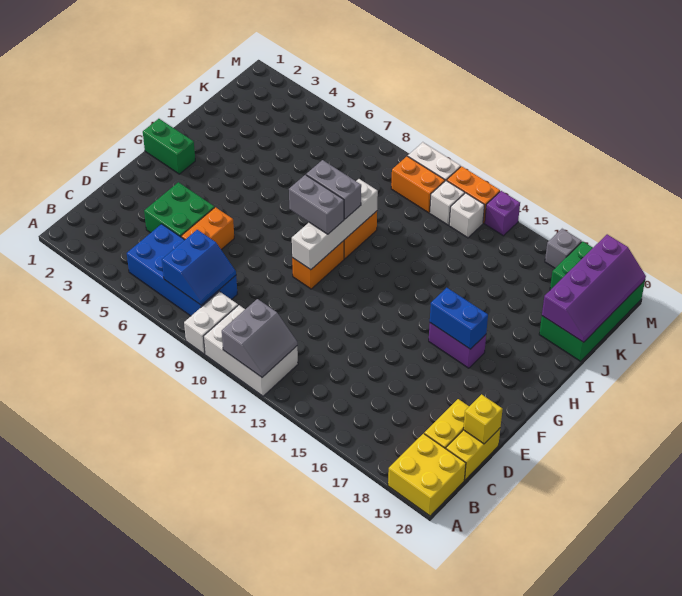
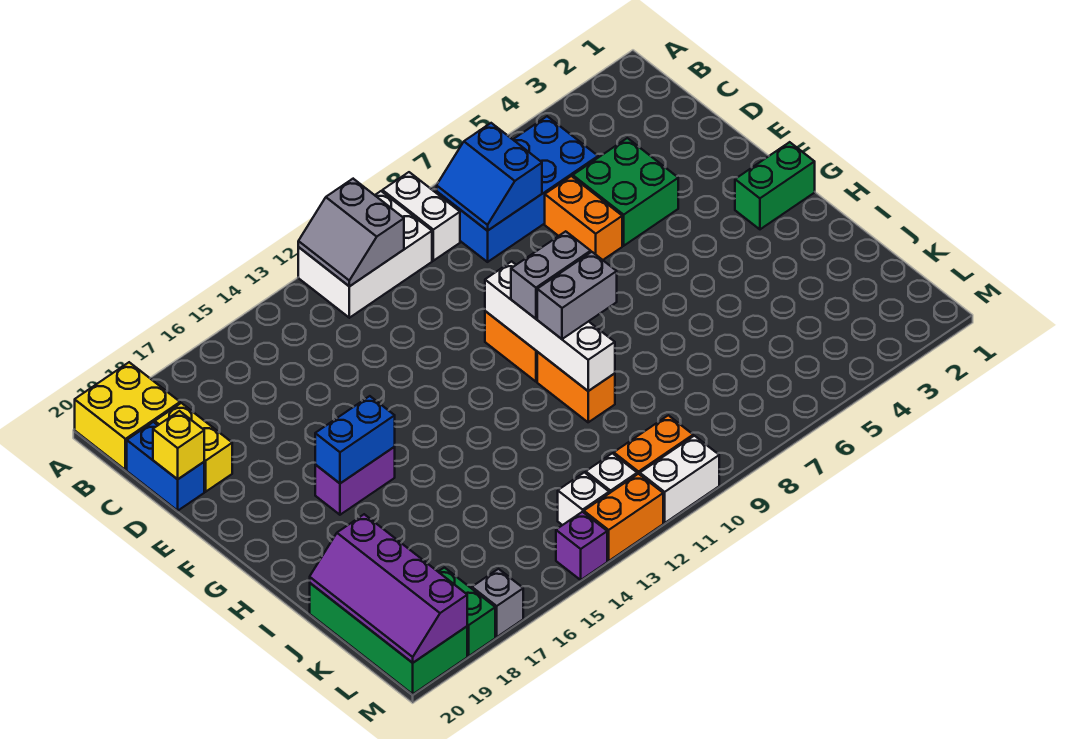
yellow brick C20:D20 level 1 -> blue brick C20:D20 level 1

